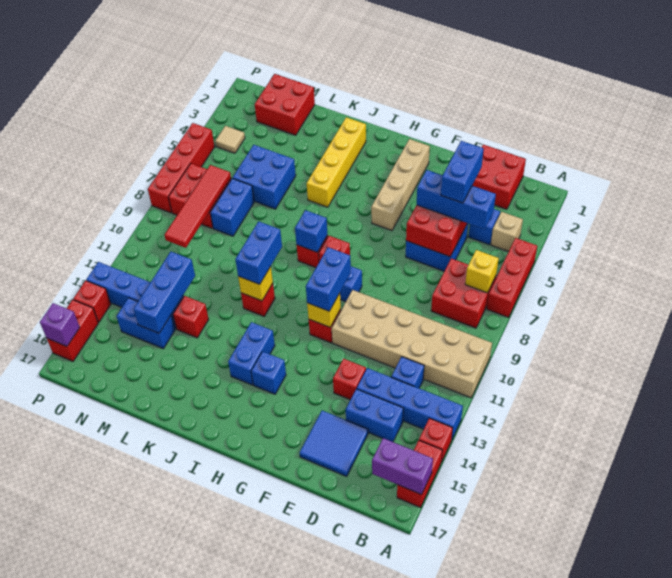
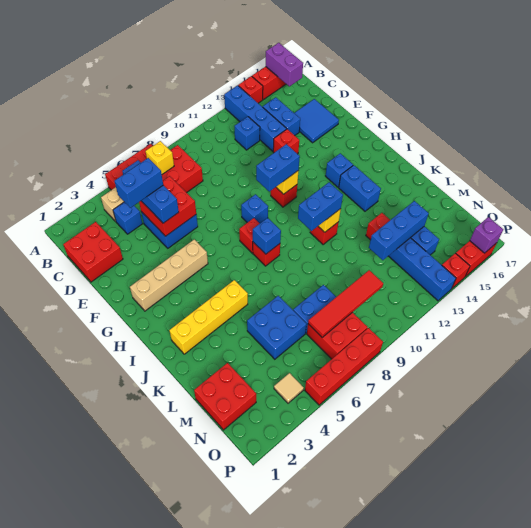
tan brick A10:F11 level 1 -> none
blue brick I13:I14 level 1 -> blue brick I14:J14 level 1

